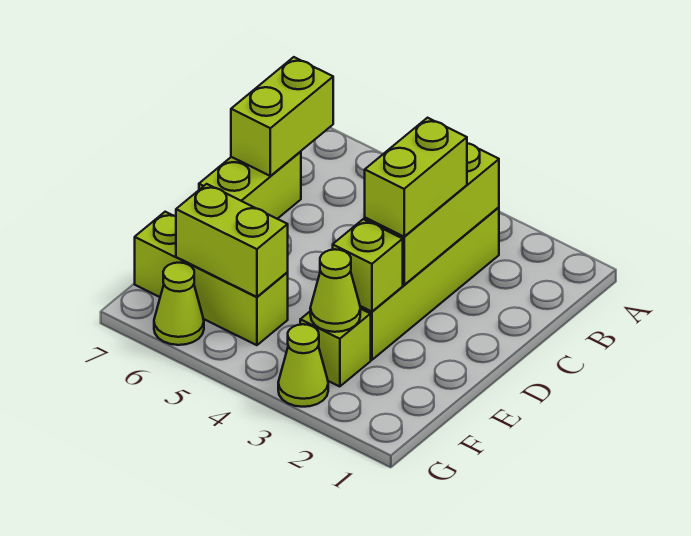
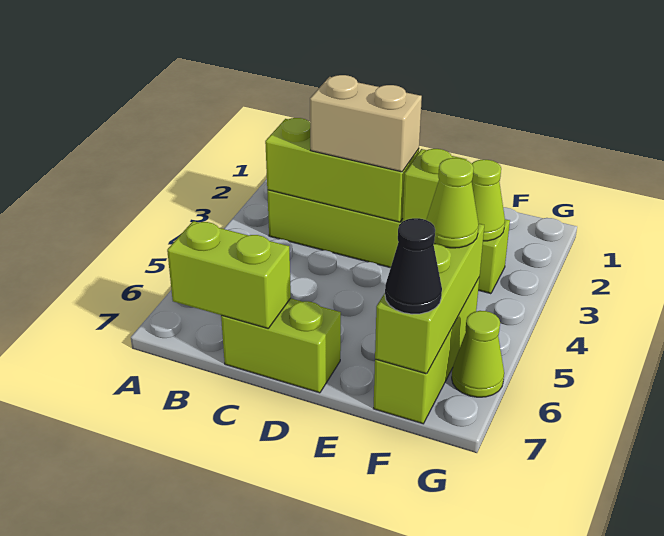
lime brick C3:D3 level 3 -> tan brick C3:D3 level 3
lime brick F5:F6 level 2 -> lime brick F5:F7 level 2
none -> black cone F7 level 3
lime cone G3 level 1 -> lime cone F5 level 3

